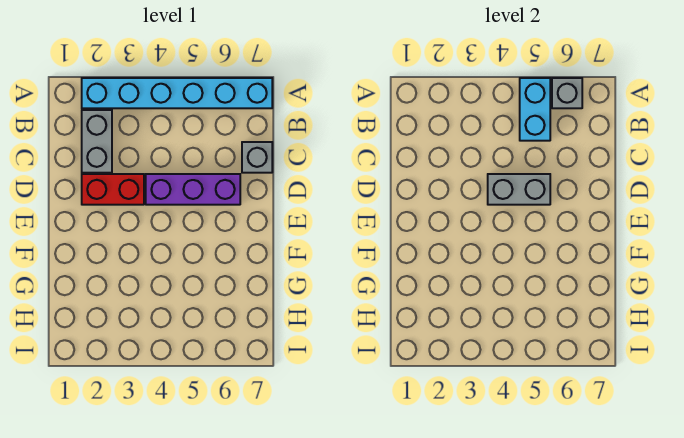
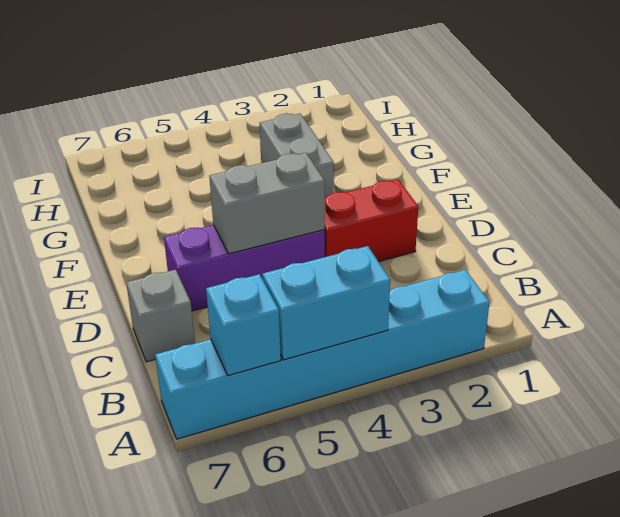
cyan brick A5:B5 level 2 -> cyan brick A4:A5 level 2
grey brick A6 level 2 -> cyan brick A6 level 2
grey brick B2:C2 level 1 -> grey brick F3:G3 level 1

